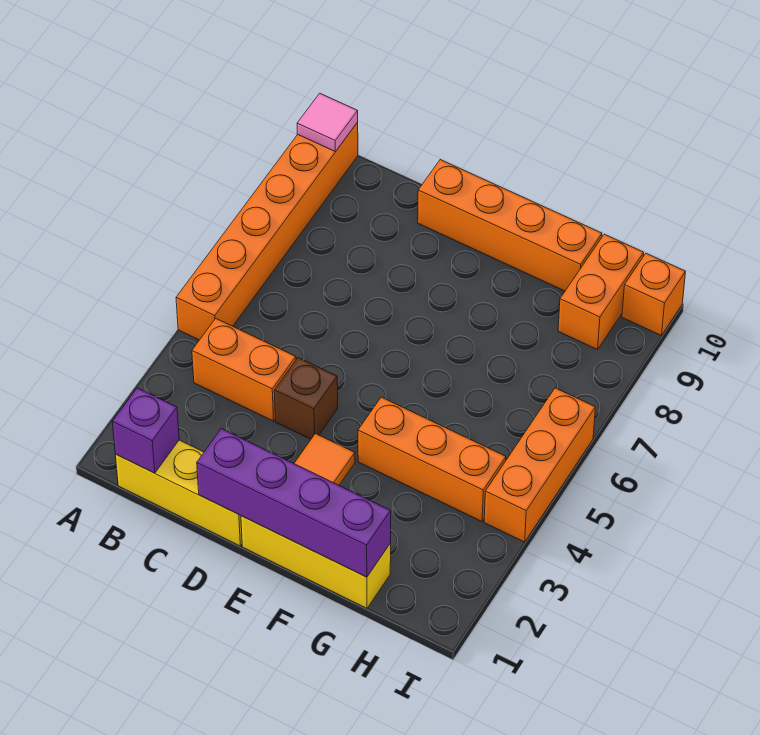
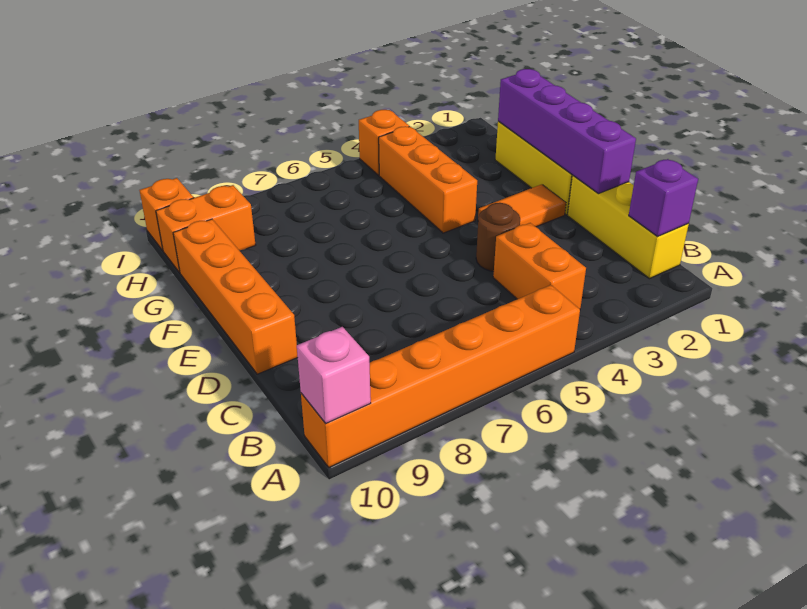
pink tile A10 level 2 -> pink brick A10 level 2
brown brick D4 level 1 -> brown round brick D4 level 1
orange brick I4:I6 level 1 -> orange brick I4 level 1

